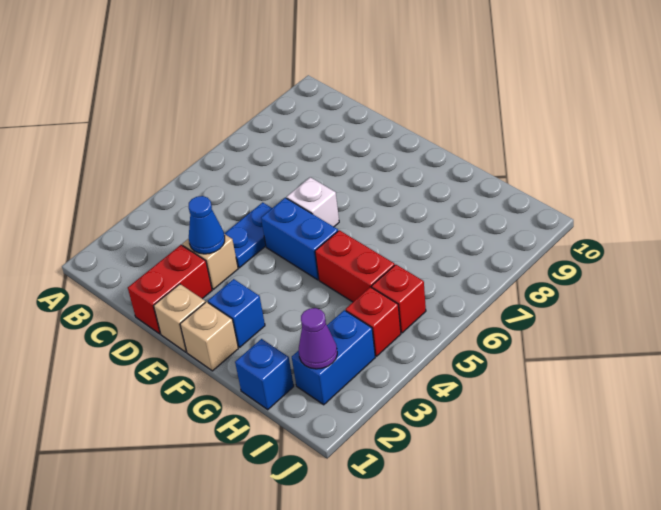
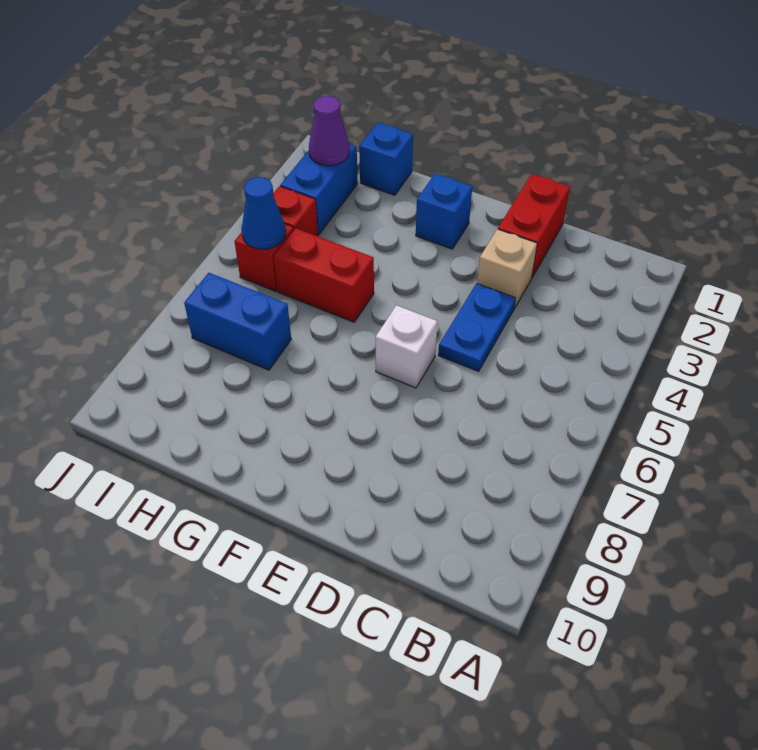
blue cone D3 level 2 -> blue cone I5 level 2
tan brick E1 level 1 -> none
blue brick E5:F5 level 1 -> blue brick H7:I7 level 1
tan brick F1 level 1 -> none

